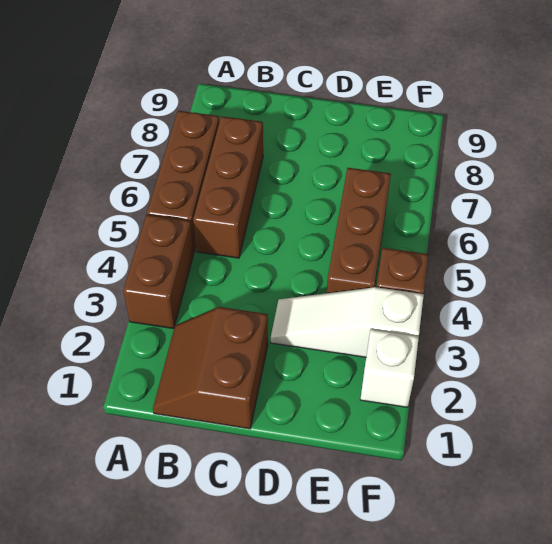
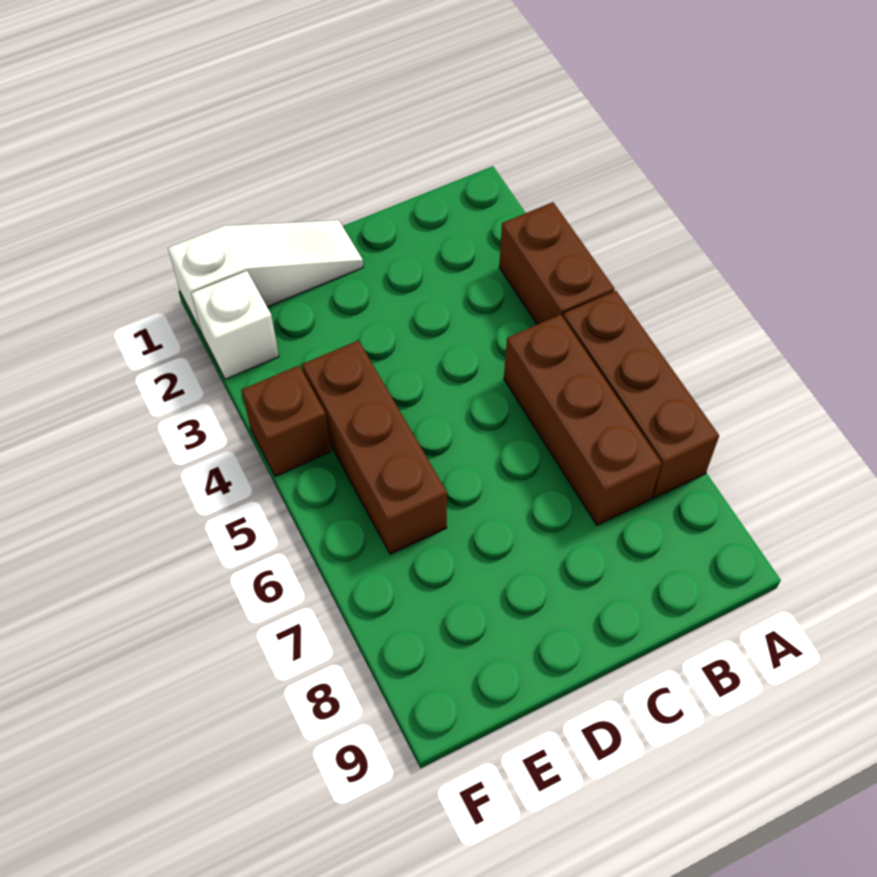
brown slope B1:C2 level 1 top C -> none
white slope D3:F3 level 1 top F -> white slope D1:F1 level 1 top F

